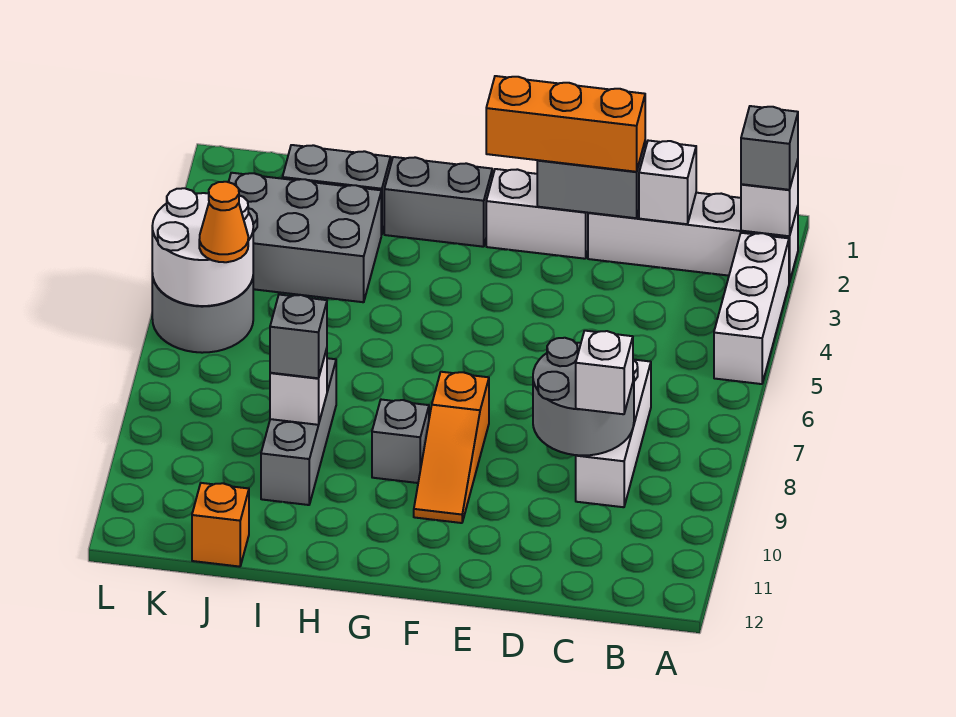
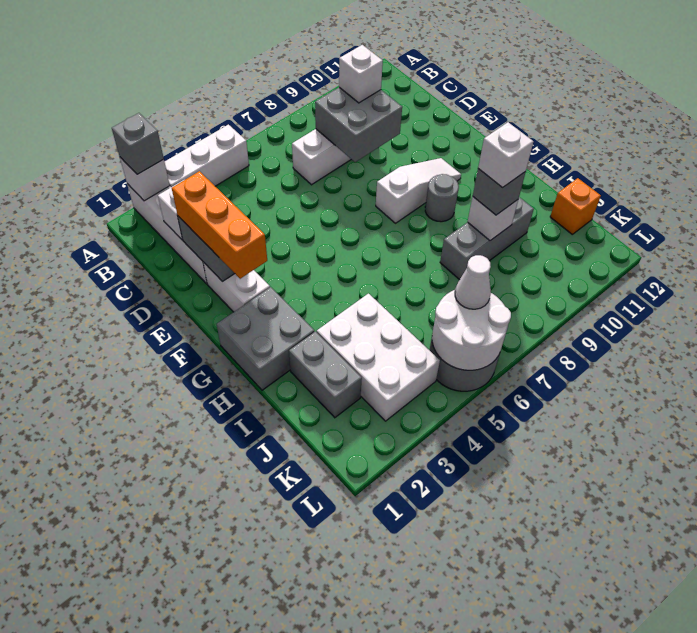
grey round brick C8:D9 level 2 -> grey brick C8:D9 level 2
orange slope F8:F10 level 1 top 8 -> white slope F8:F10 level 1 top 8
grey brick G2:H2 level 1 -> grey brick G1:H2 level 1
grey brick G9 level 1 -> grey round brick G9 level 1
grey brick I3:K4 level 1 -> white brick I3:K4 level 1
none -> white brick I9 level 4
orange cone K6 level 3 -> white cone K6 level 3

